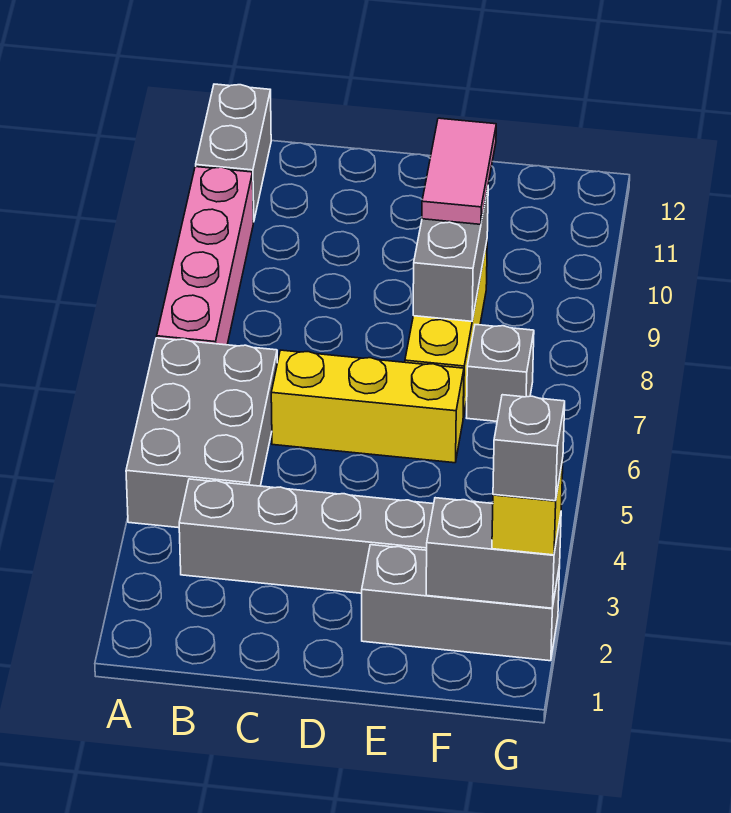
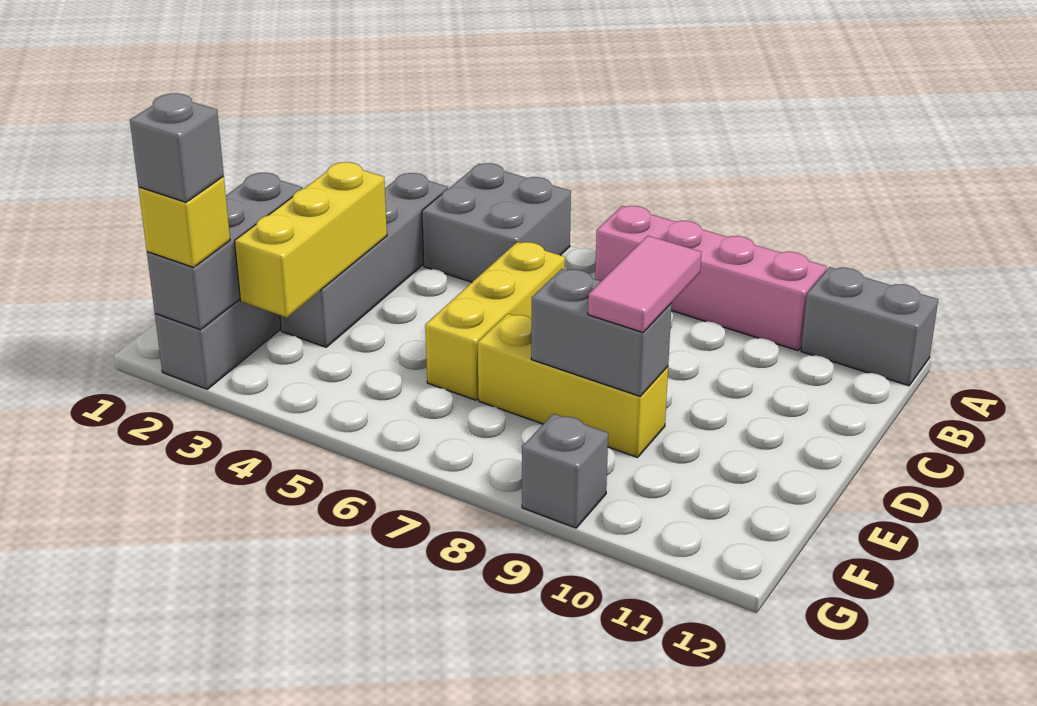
grey brick A4:B6 level 1 -> grey brick A4:B5 level 1
none -> yellow brick D3:F3 level 2
pink tile E9:E10 level 3 -> pink tile D9:E9 level 3
grey brick F2:G2 level 2 -> grey brick E2:G2 level 2
grey brick F7 level 1 -> grey brick G9 level 1

